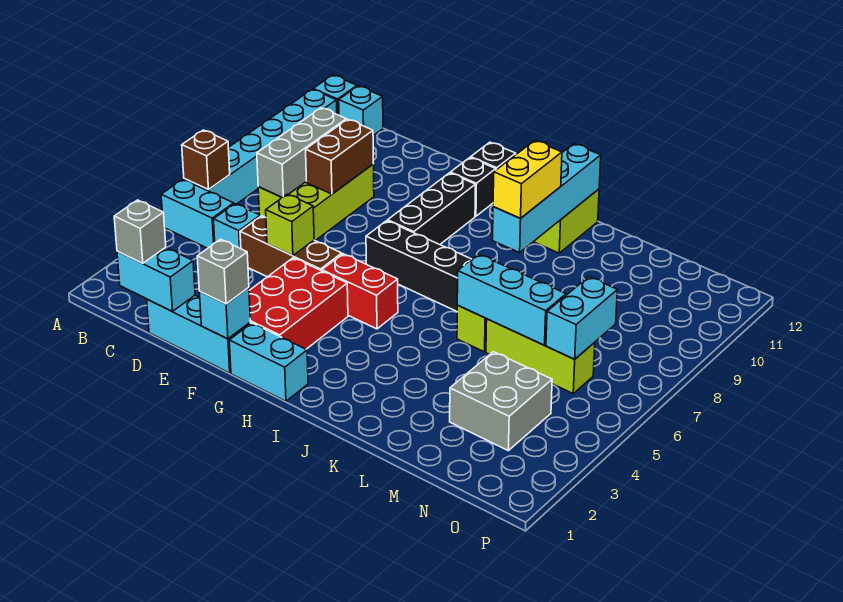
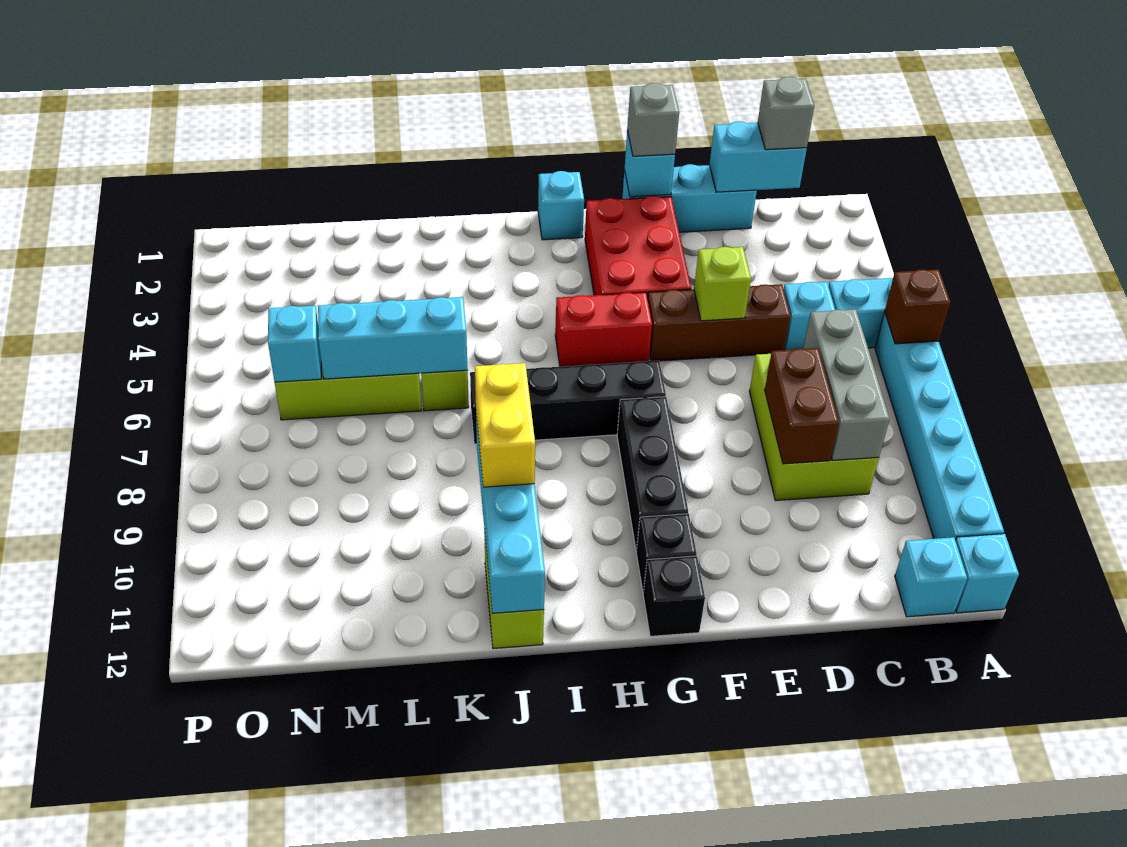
cyan brick G1:H1 level 1 -> cyan brick H1 level 1
grey brick M3:N4 level 1 -> none
cyan brick N6:N7 level 2 -> cyan brick N6 level 2

